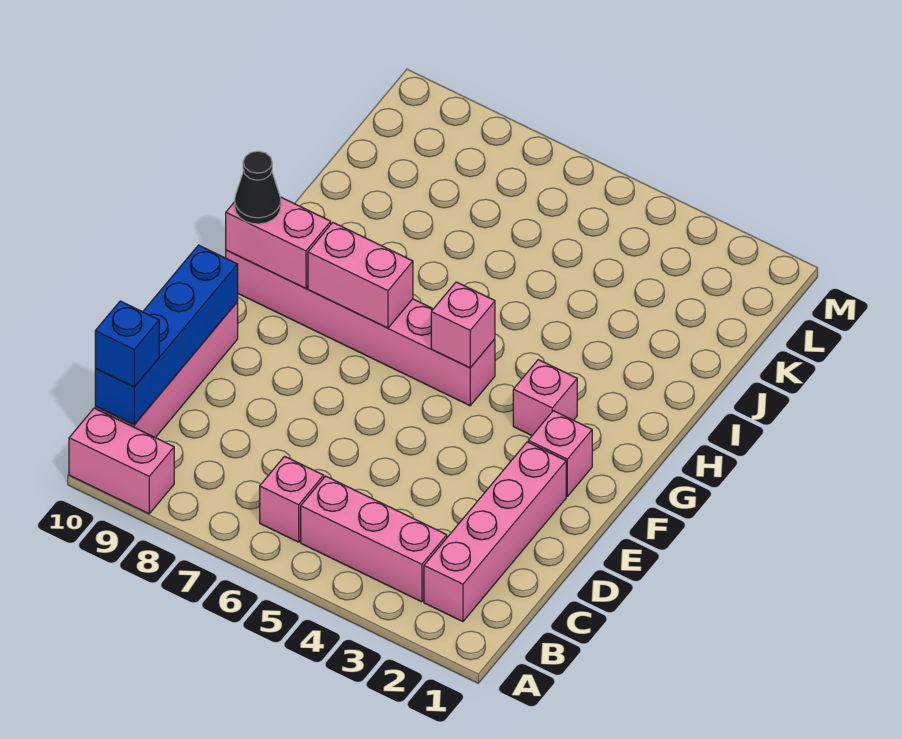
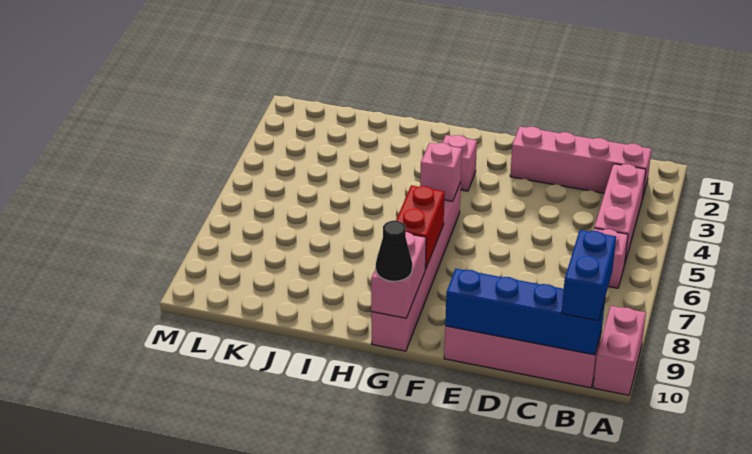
blue brick B10 level 3 -> blue brick B9:B10 level 3
pink brick F2 level 1 -> none
pink brick G7:G8 level 2 -> red brick G7:G8 level 2

